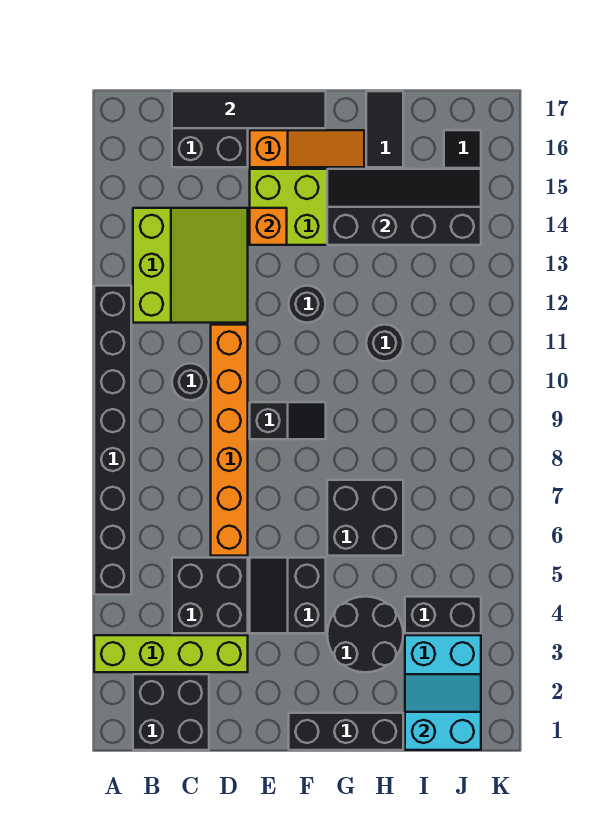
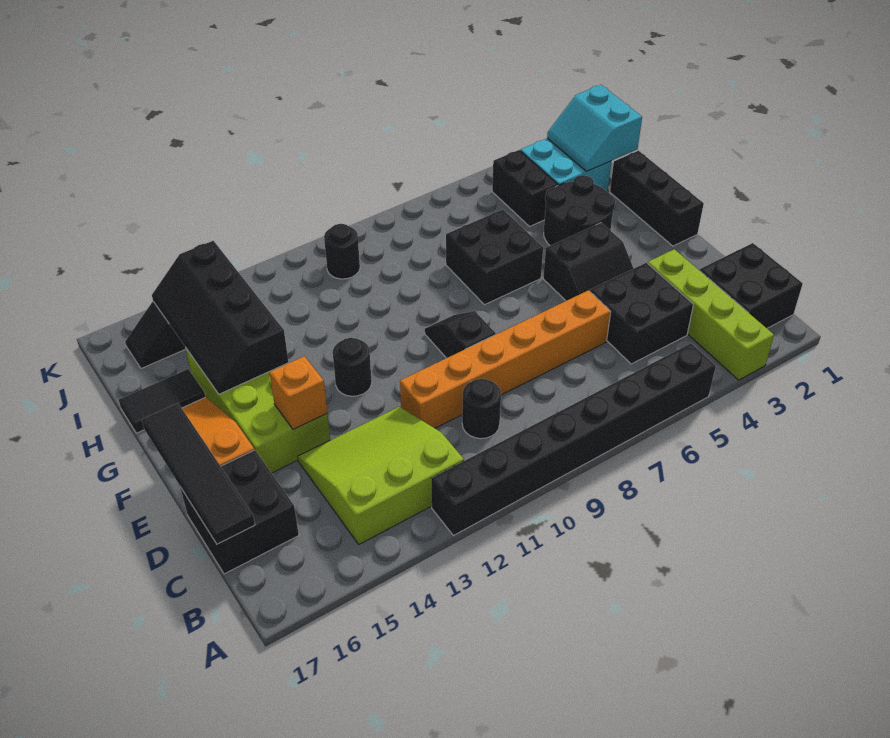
black round brick H11 level 1 -> black round brick J10 level 1

